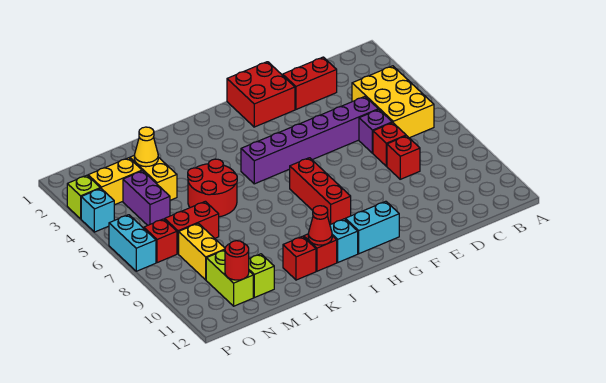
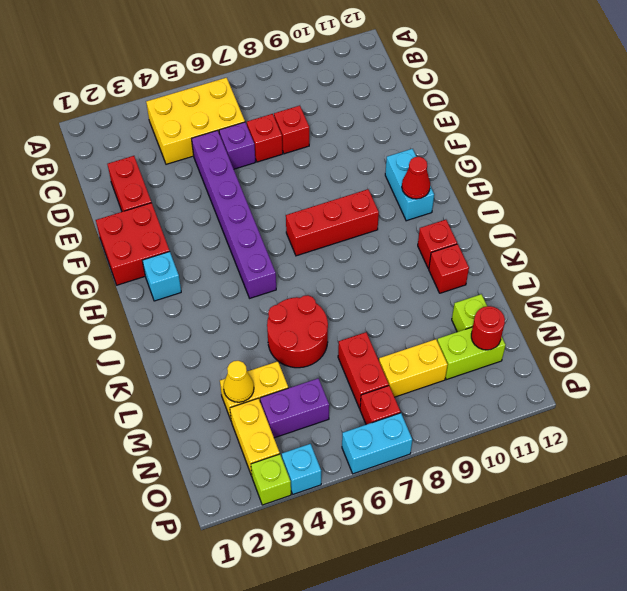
cyan brick I11 level 1 -> cyan brick H2 level 1
red cone J11 level 2 -> red cone H11 level 2

